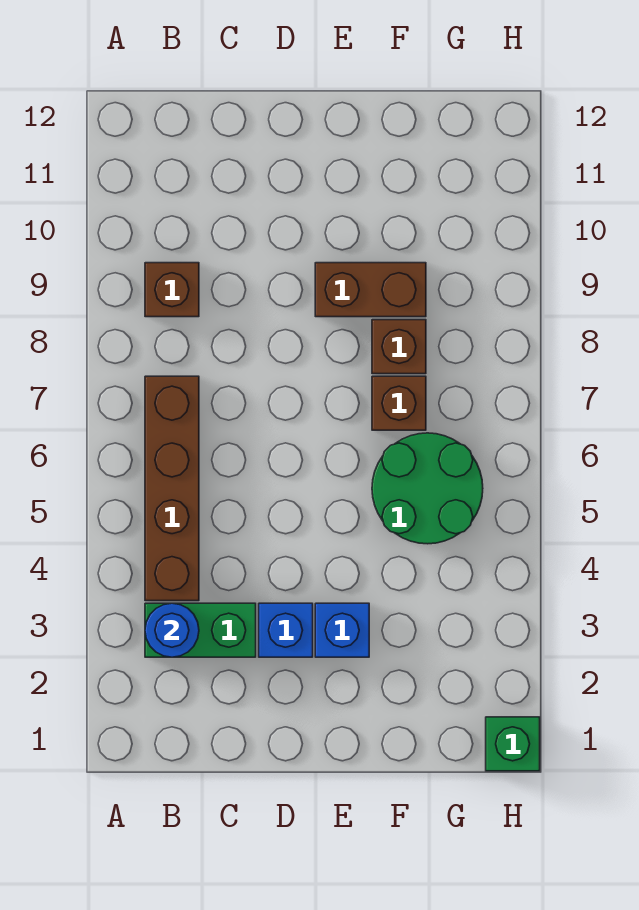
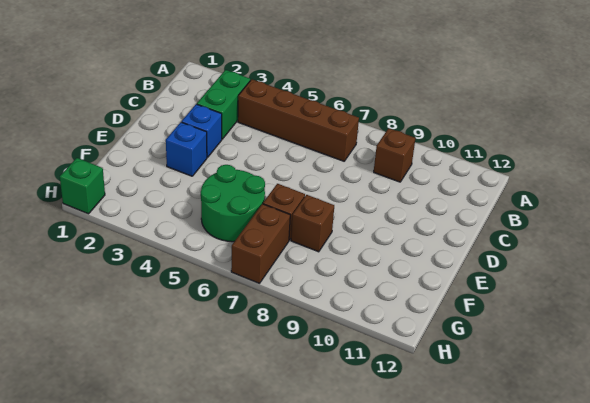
blue round brick B3 level 2 -> none
brown brick E9:F9 level 1 -> brown brick G7:H7 level 1

